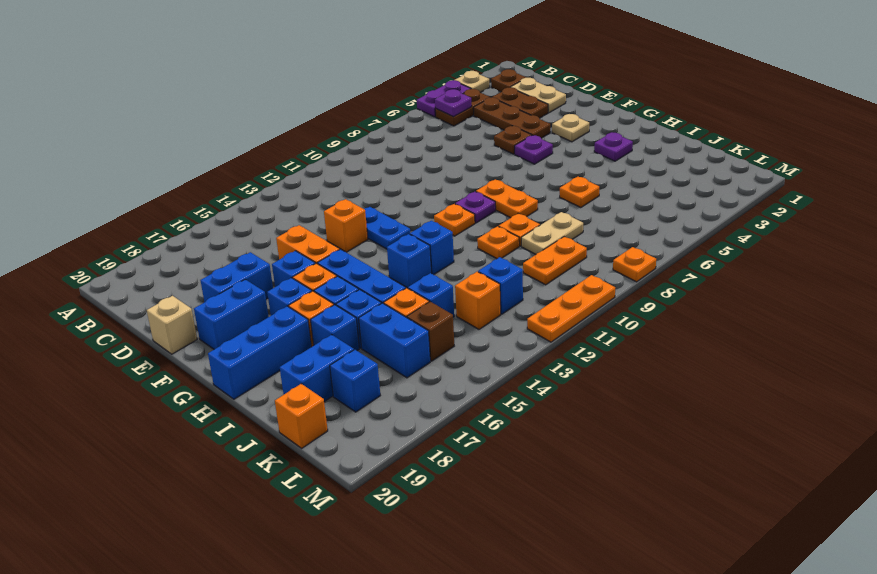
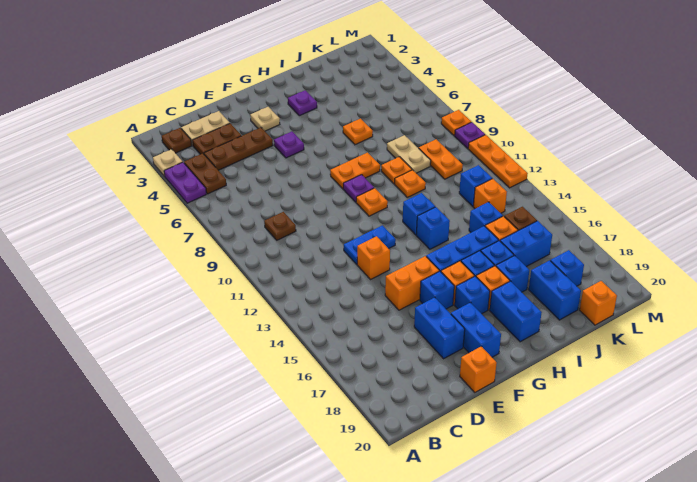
purple plate B5 level 2 -> purple plate M9 level 1
brown plate E5 level 1 -> brown plate C9 level 1
tan brick E20 level 1 -> orange brick E20 level 1
blue brick H18:H20 level 1 -> blue brick H18:H19 level 1

